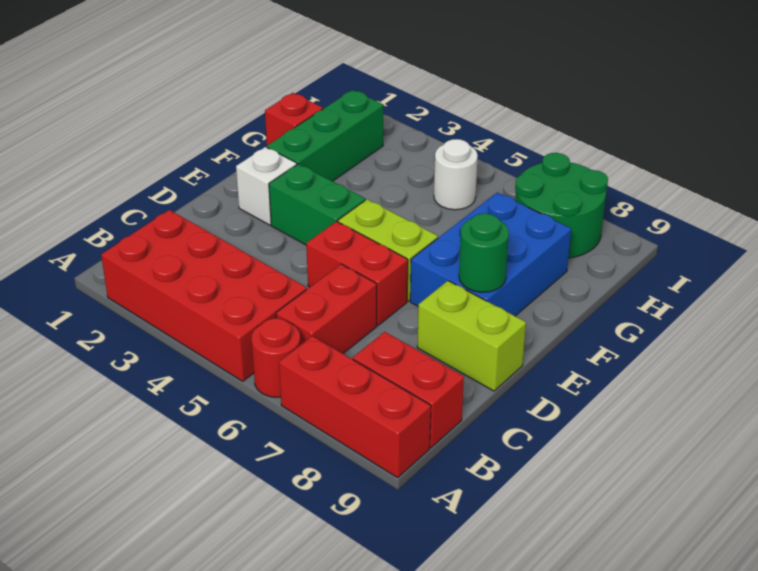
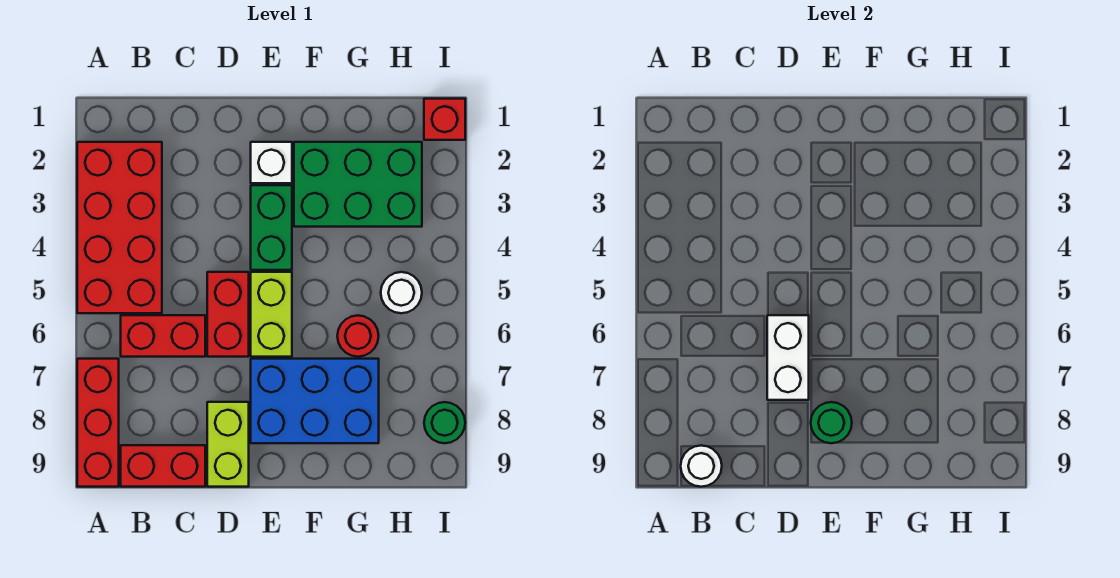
red round brick A6 level 1 -> red round brick G6 level 1
red brick B8:B9 level 1 -> red brick B9:C9 level 1
none -> white round brick B9 level 2
none -> white brick D6:D7 level 2
green brick F2:H2 level 1 -> green brick F2:H3 level 1
red brick G1 level 1 -> red brick I1 level 1
green round brick H7:I8 level 1 -> green round brick I8 level 1

